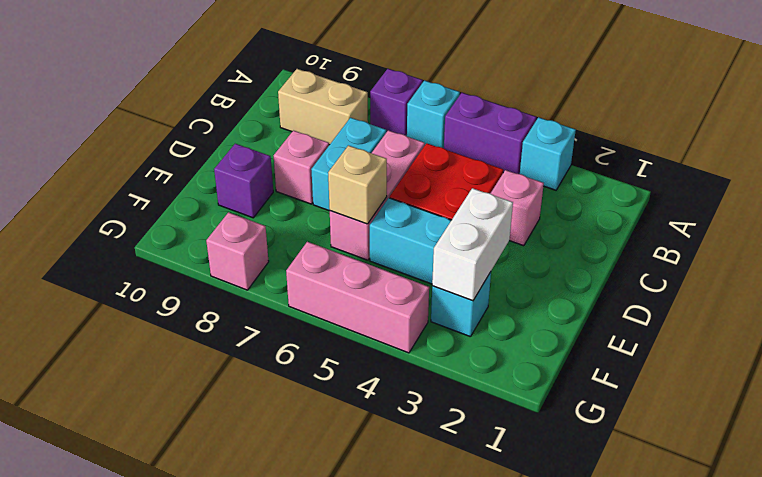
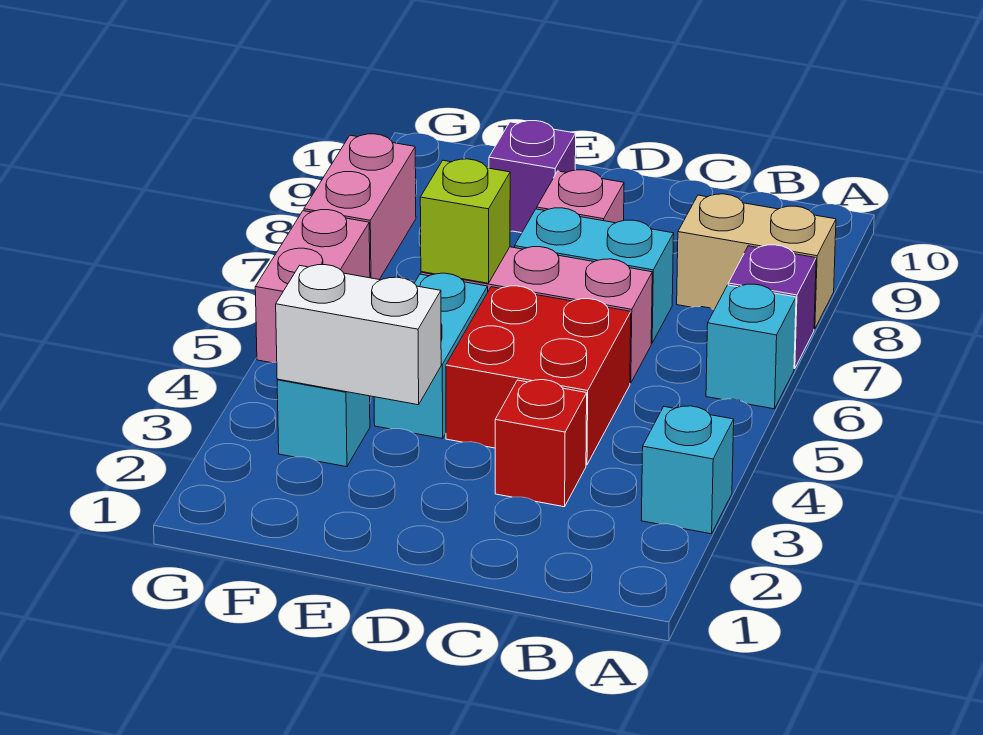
purple brick A4:A5 level 1 -> none
tan brick B8:B9 level 1 -> tan brick A8:B8 level 1
pink brick C3 level 1 -> red brick C3 level 1
tan brick E6 level 2 -> lime brick E6 level 2
pink brick G4:G6 level 1 -> pink brick G5:G6 level 1
pink brick G8 level 1 -> pink brick G7:G8 level 1

